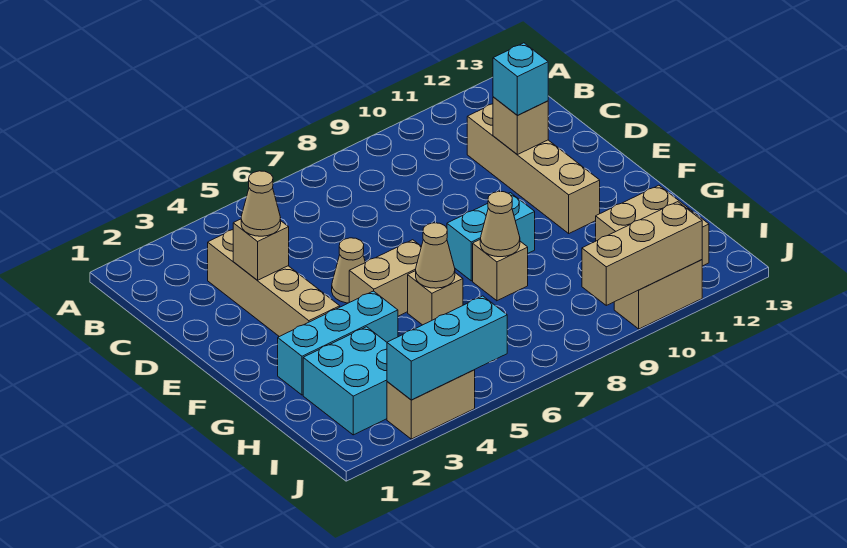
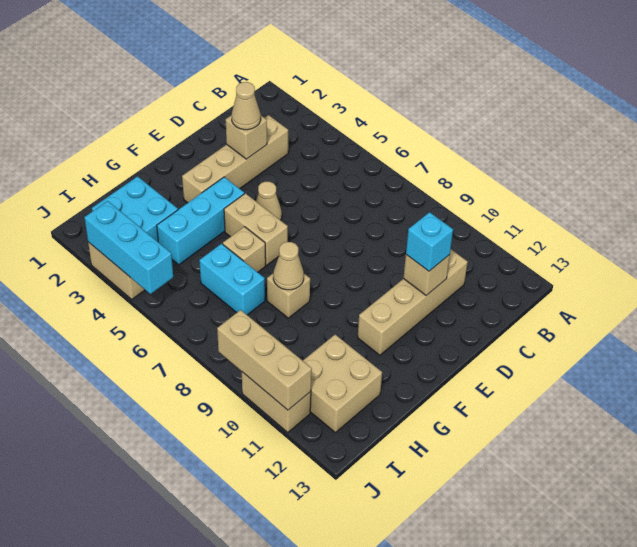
cyan brick F8:F9 level 1 -> cyan brick H6:H7 level 1
cyan brick G2:G4 level 1 -> cyan brick F4:H4 level 1
tan cone G6 level 2 -> none

